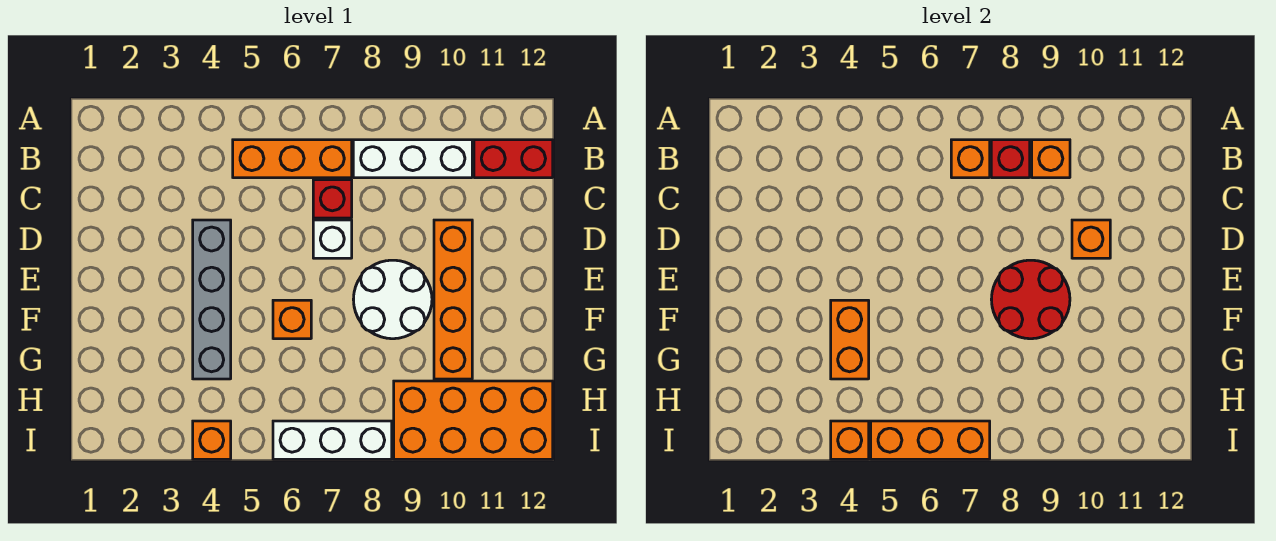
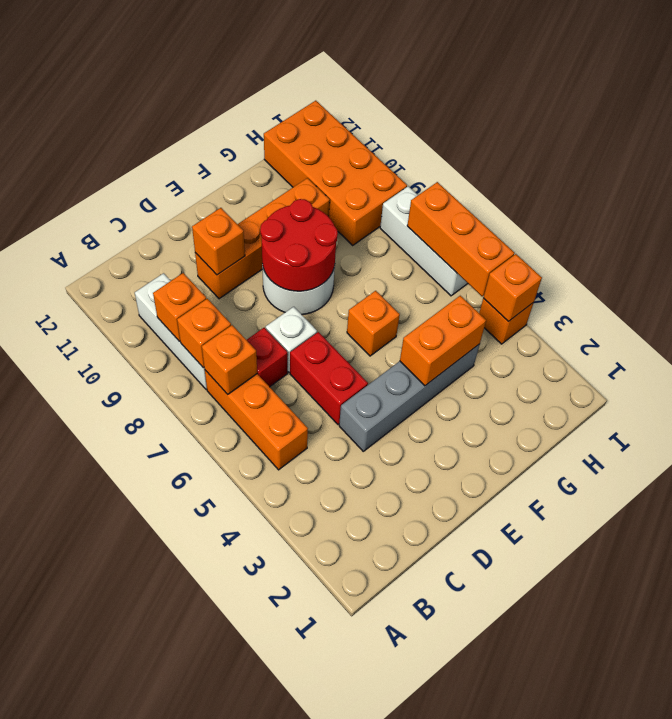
red brick B8 level 2 -> orange brick B8 level 2
red brick B11:B12 level 1 -> red brick D5:D6 level 1

